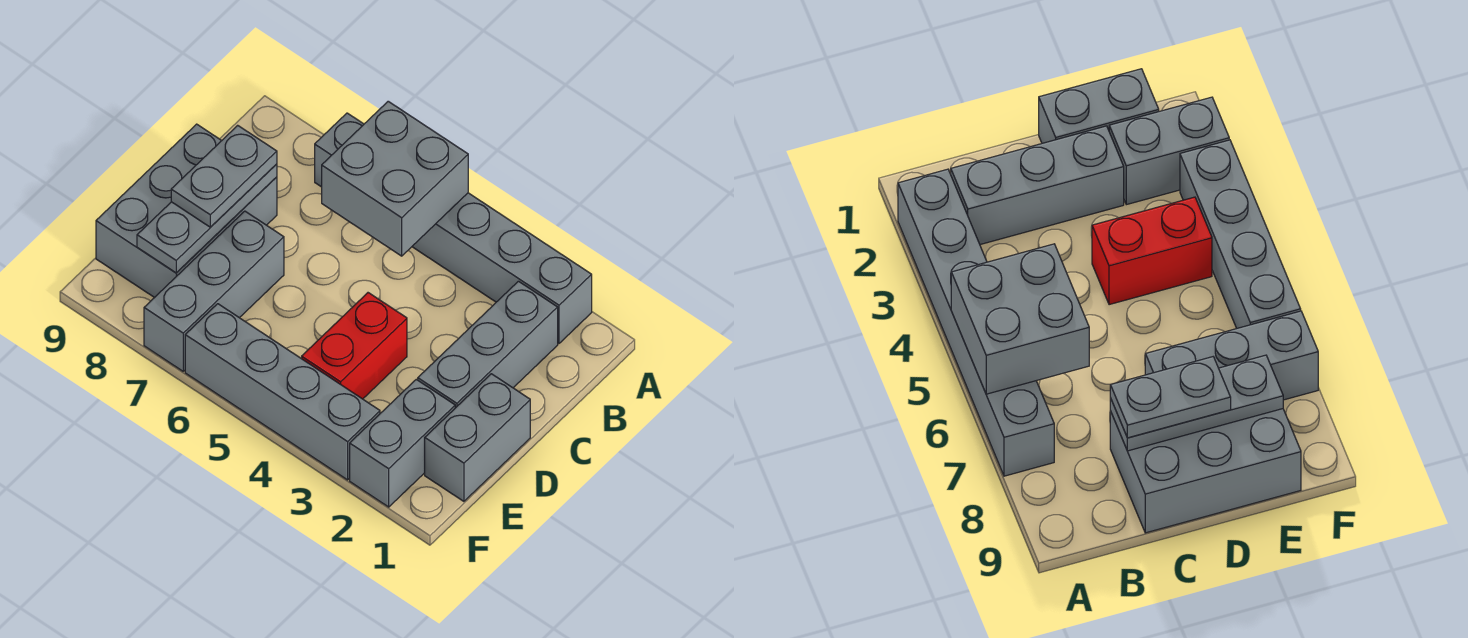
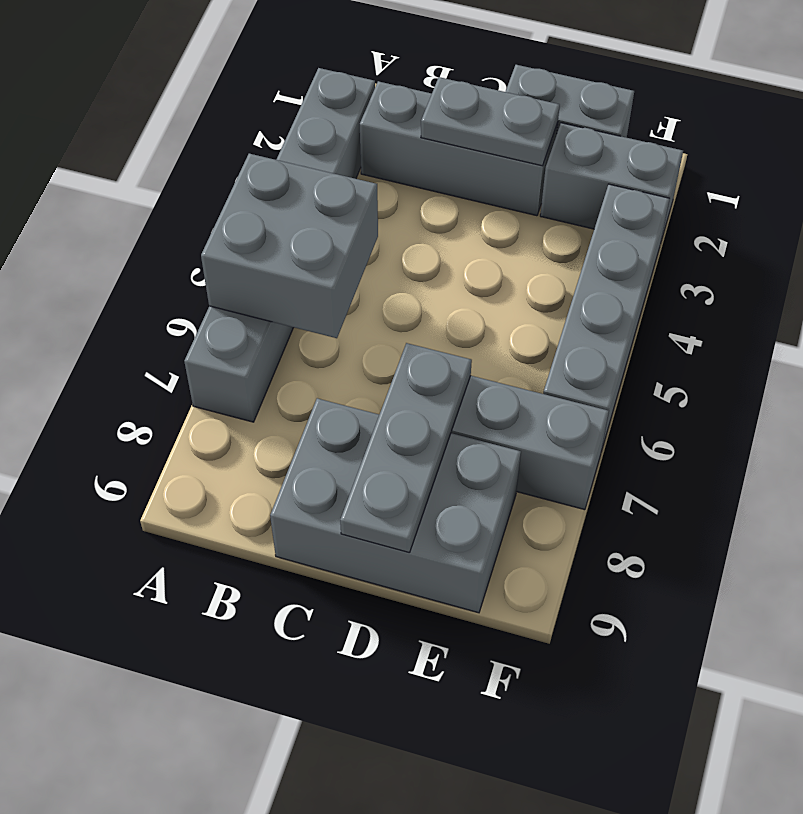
grey plate C8:E8 level 2 -> grey plate D7:D9 level 2
grey plate C8:D8 level 3 -> grey plate C2:D2 level 2
red brick D4:E4 level 1 -> none

